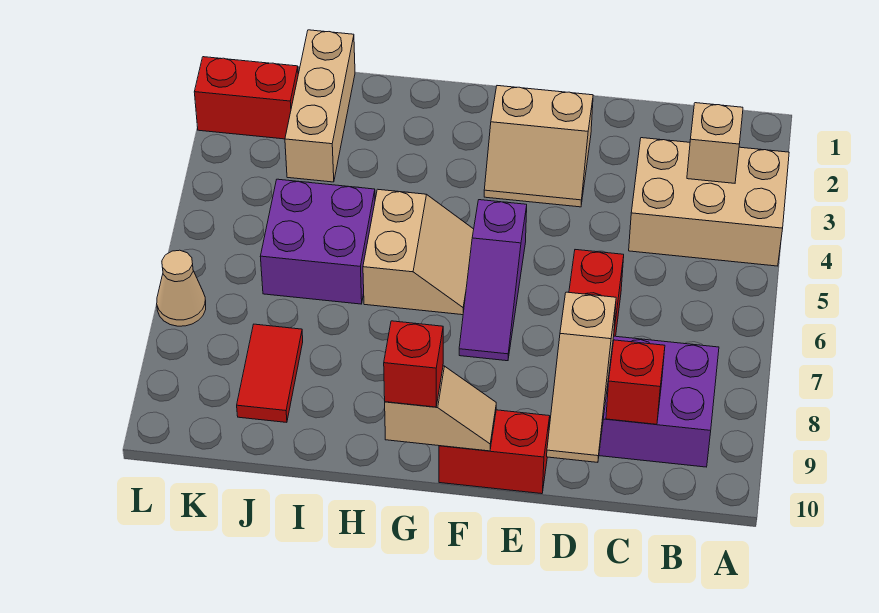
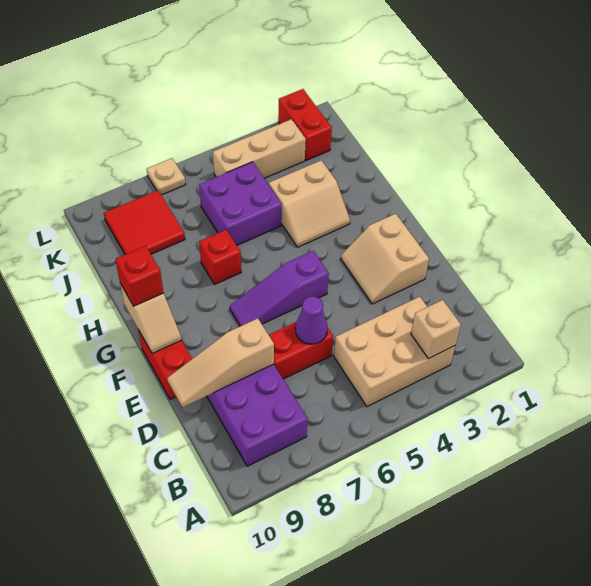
tan brick A3:C4 level 1 -> tan brick B3:C5 level 1
red brick C9 level 2 -> red brick H7 level 1
none -> purple cone D6 level 2
tan slope G5:H6 level 1 top H -> tan slope H3:I4 level 1 top I
tan brick J1:J3 level 1 -> tan brick K3:K5 level 1
red tile J8:J9 level 1 -> red tile J8:K9 level 1
tan cone L7 level 1 -> tan plate L7 level 1

